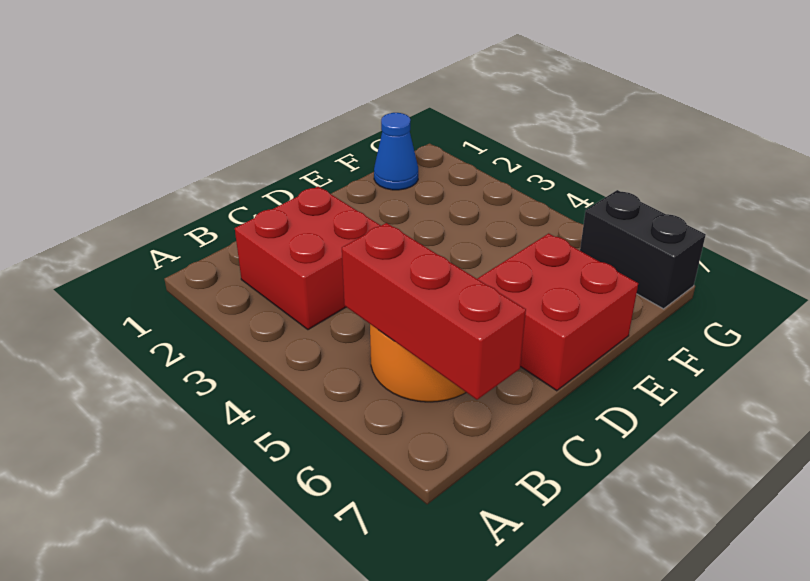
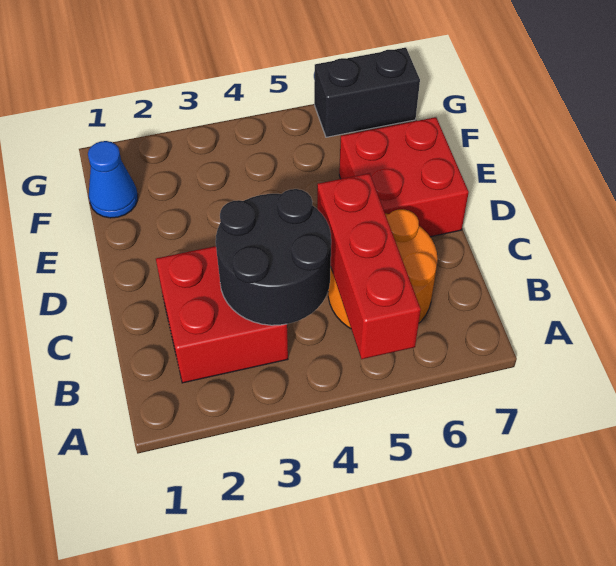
none -> black round brick B3:C4 level 2
red brick B5:B7 level 2 -> red brick A5:C5 level 2

